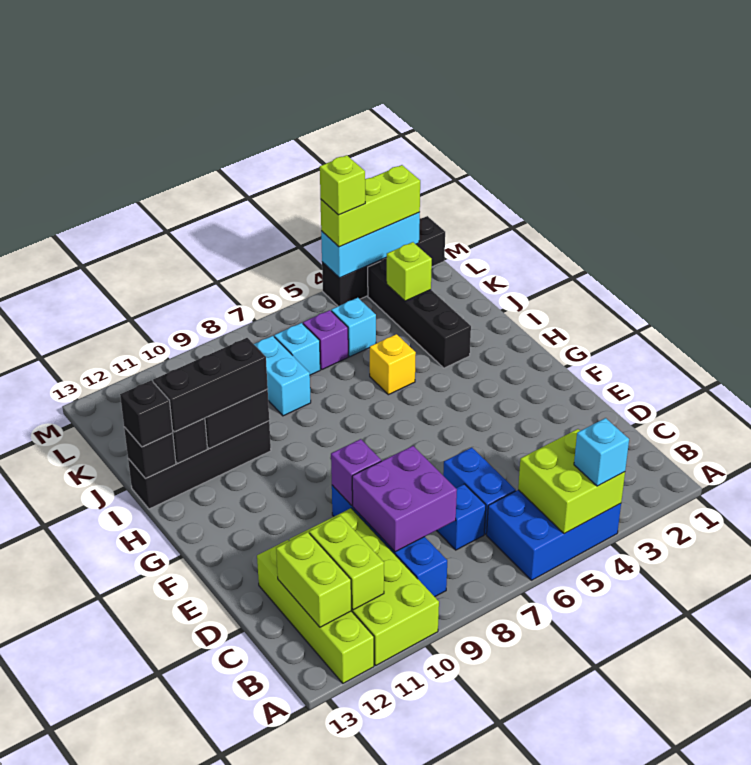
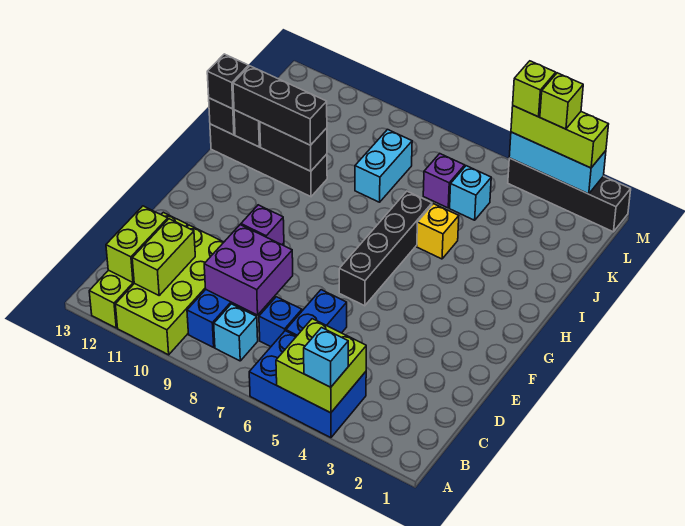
black brick I3:L3 level 1 -> black brick F6:I6 level 1
lime brick K3 level 2 -> lime brick M3 level 4
cyan brick K7 level 1 -> cyan brick B8 level 1

